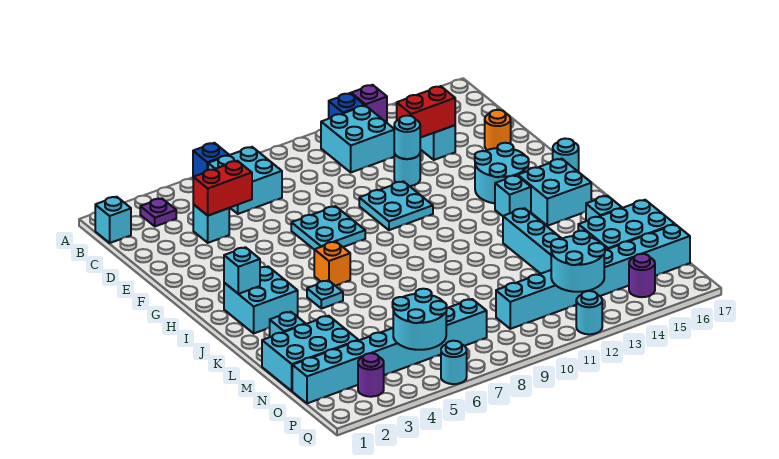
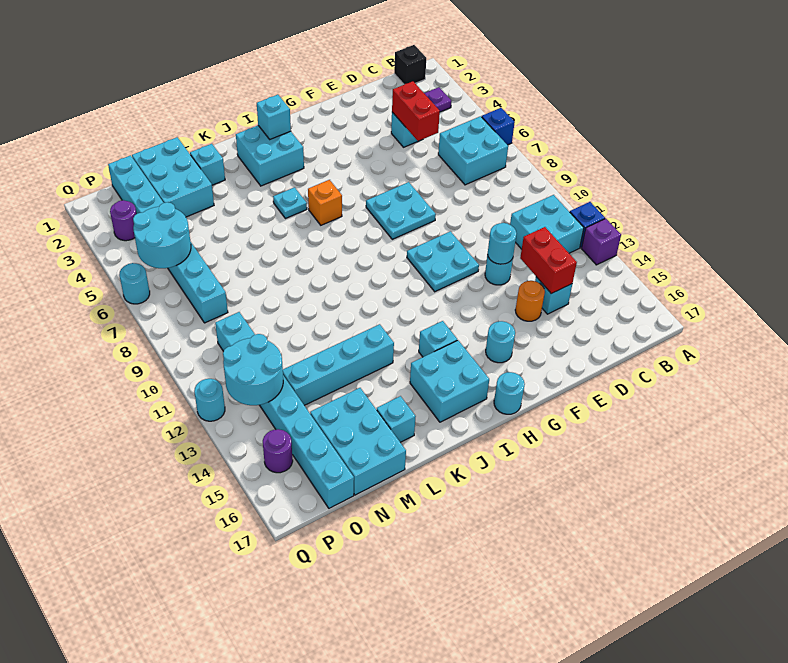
cyan brick B1 level 1 -> black brick B1 level 1
orange round brick E16 level 1 -> orange round brick E14 level 1
cyan round brick G14:H15 level 1 -> cyan round brick G15 level 1

